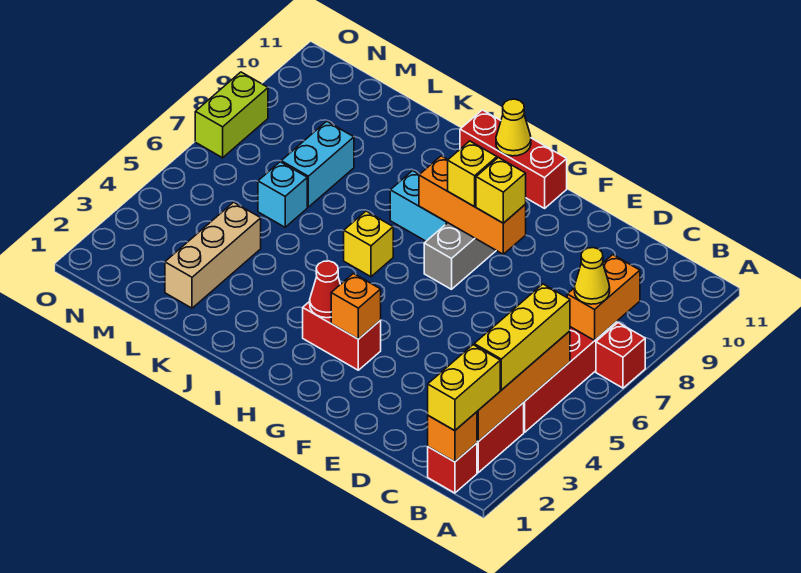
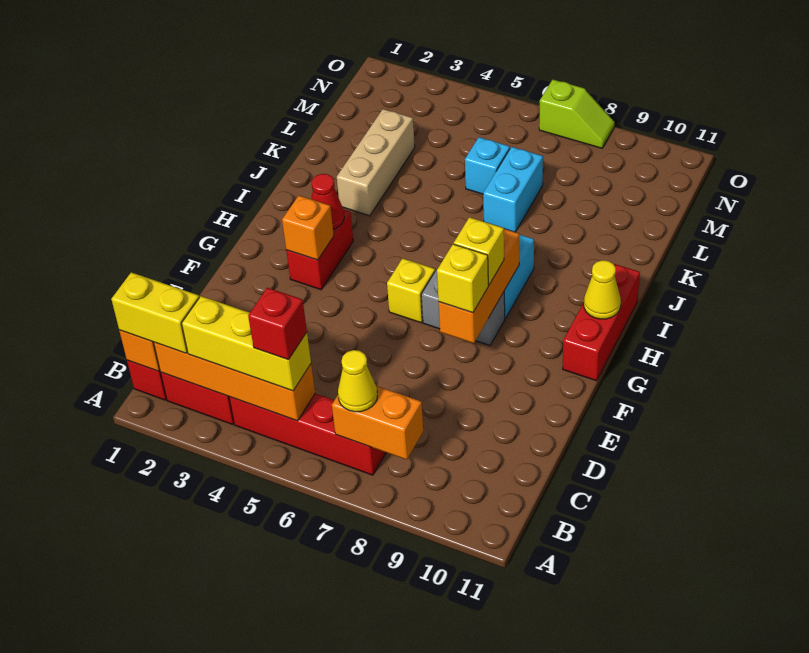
red brick A7 level 1 -> red brick B5 level 4
yellow brick I6 level 1 -> yellow brick G6 level 1
tan brick L2:L4 level 1 -> tan brick J3:L3 level 1
cyan brick L7:L8 level 1 -> cyan brick K7:L7 level 1
lime brick O7:O8 level 1 -> lime slope O7:O8 level 1 top 7

